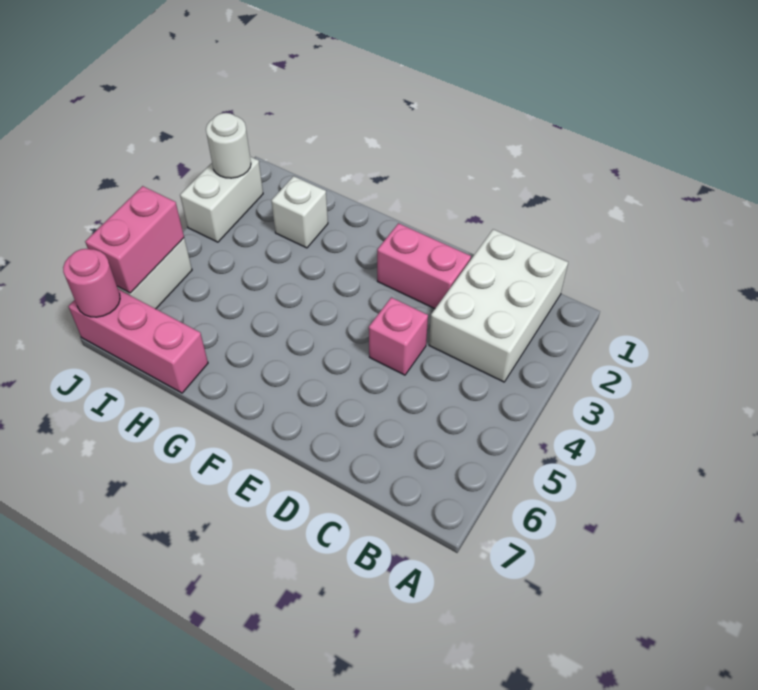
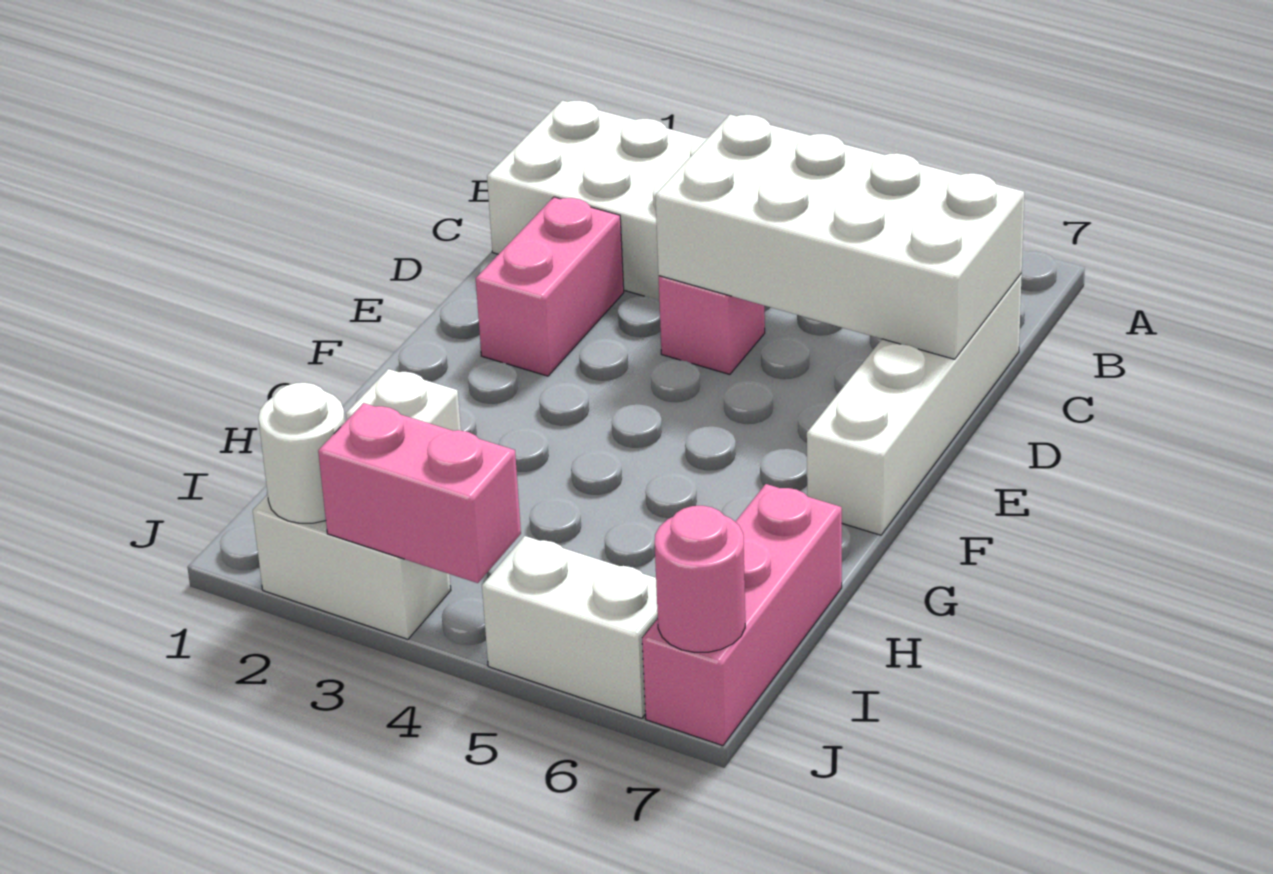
none -> white brick C4:D7 level 2
none -> white brick C7:F7 level 1
pink brick J5:J6 level 2 -> pink brick J3:J4 level 2

